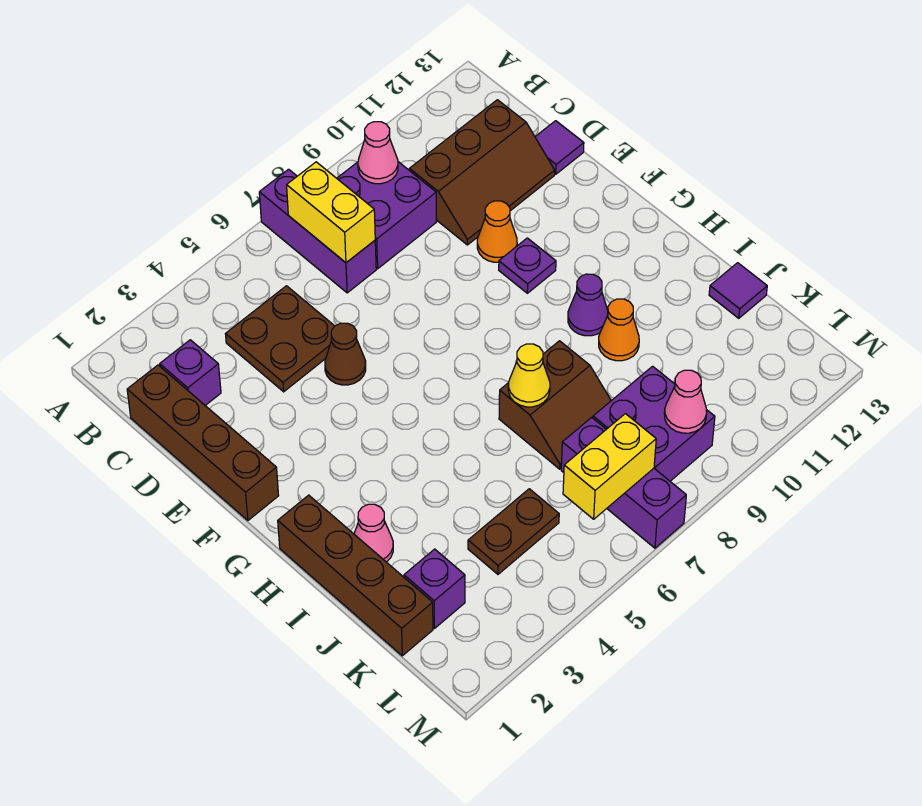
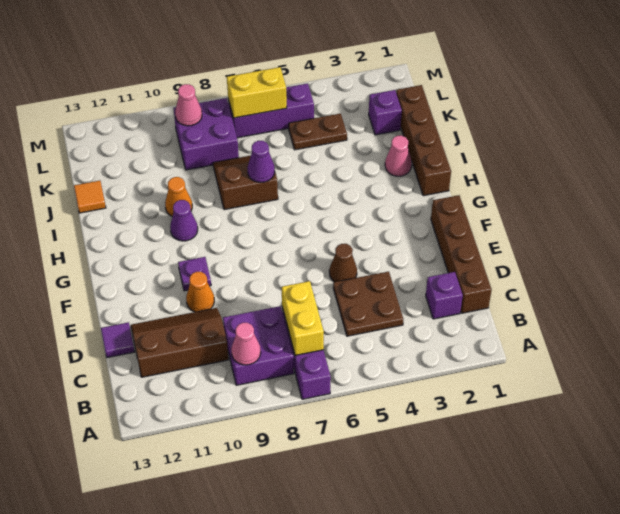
yellow cone I7 level 2 -> purple cone I7 level 2
purple tile J13 level 1 -> orange tile J13 level 1
purple brick K7:M7 level 1 -> purple brick L5:L7 level 1

